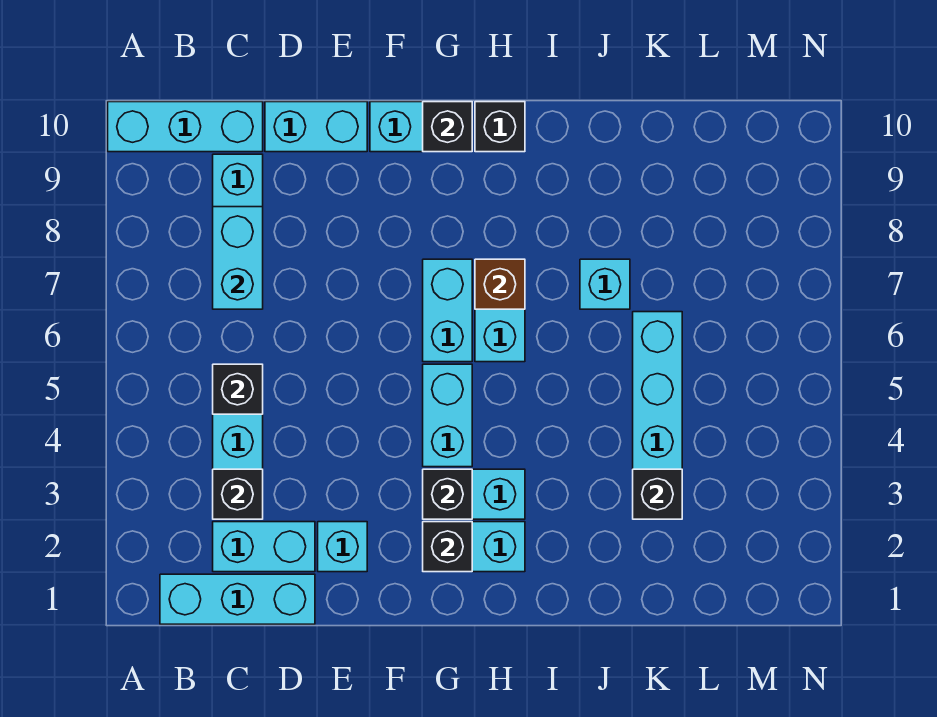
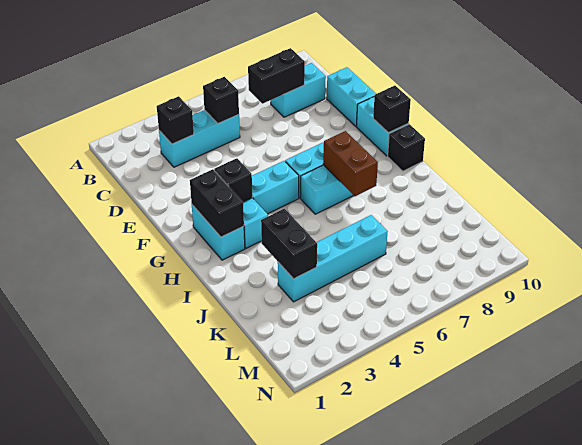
cyan brick A10:C10 level 1 -> none
cyan brick B1:D1 level 1 -> none
cyan brick C2:D2 level 1 -> none
cyan brick C7:C8 level 2 -> black brick C7:C8 level 2
cyan brick E2 level 1 -> none
black brick G2 level 2 -> black brick G2:H2 level 2
brown brick H7 level 2 -> brown brick H7:I7 level 2
cyan brick J7 level 1 -> none
black brick K3 level 2 -> black brick J3:K3 level 2

